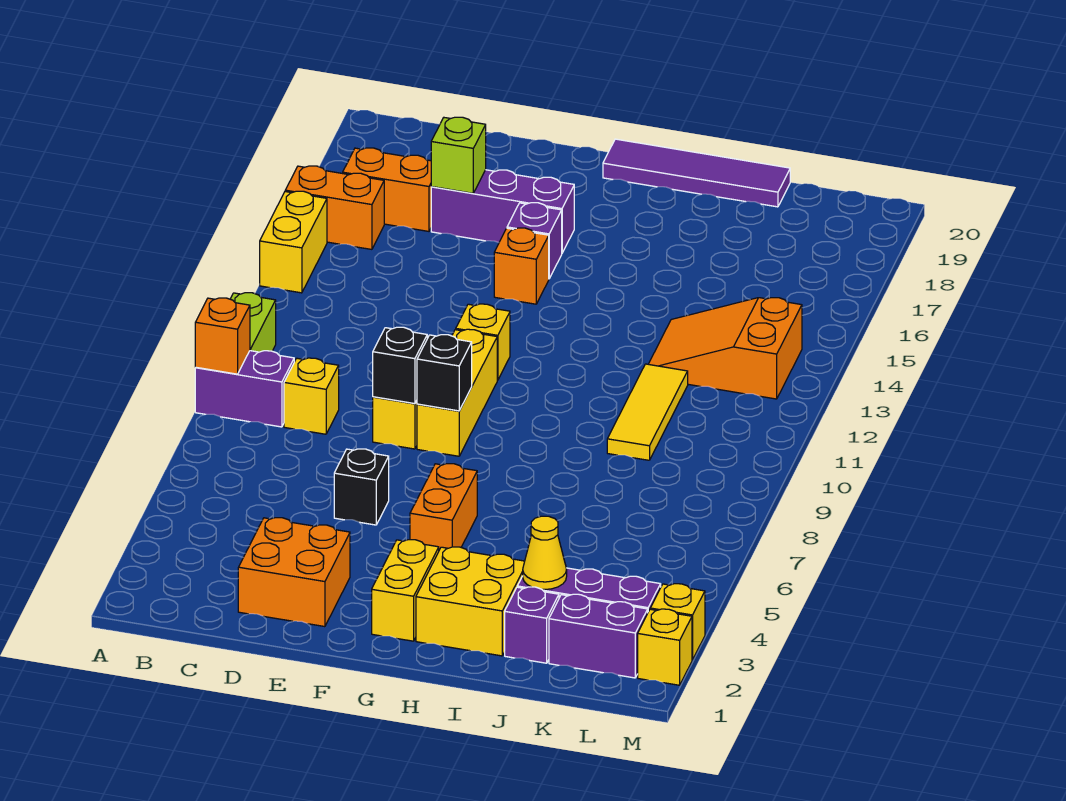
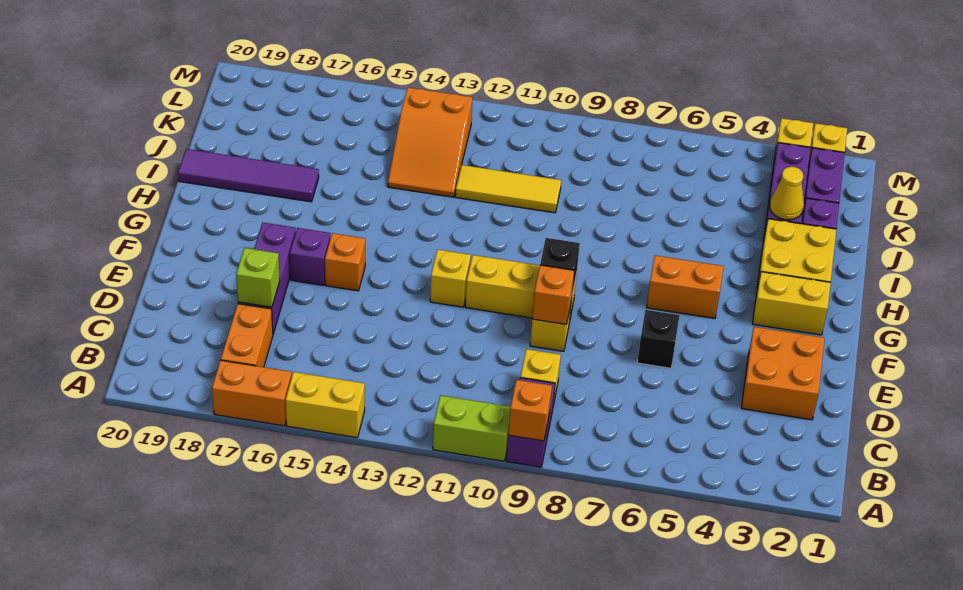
orange brick A16:B16 level 1 -> orange brick A16:A17 level 1
black brick E9 level 2 -> orange brick E9 level 2
purple tile G20:J20 level 1 -> purple tile I17:I20 level 1

